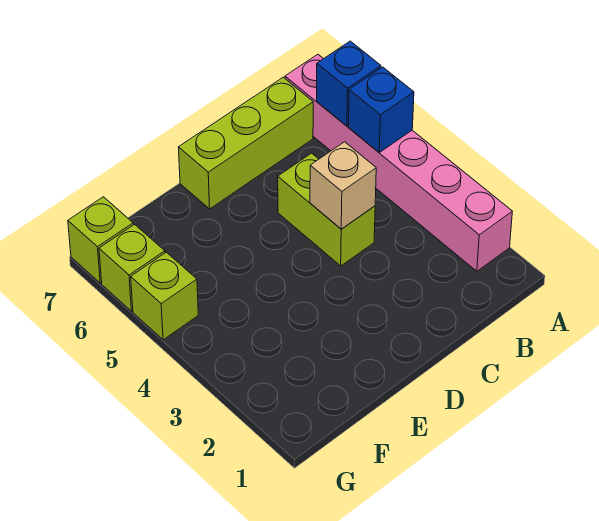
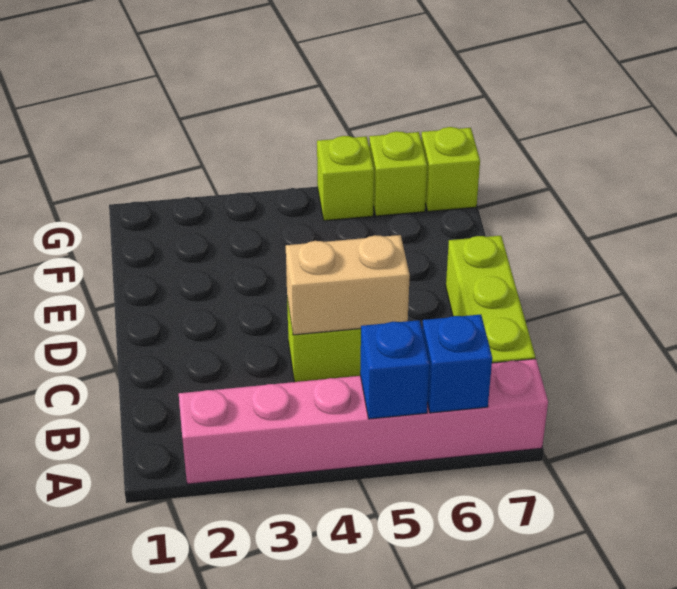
tan brick C4 level 2 -> tan brick C4:C5 level 2

